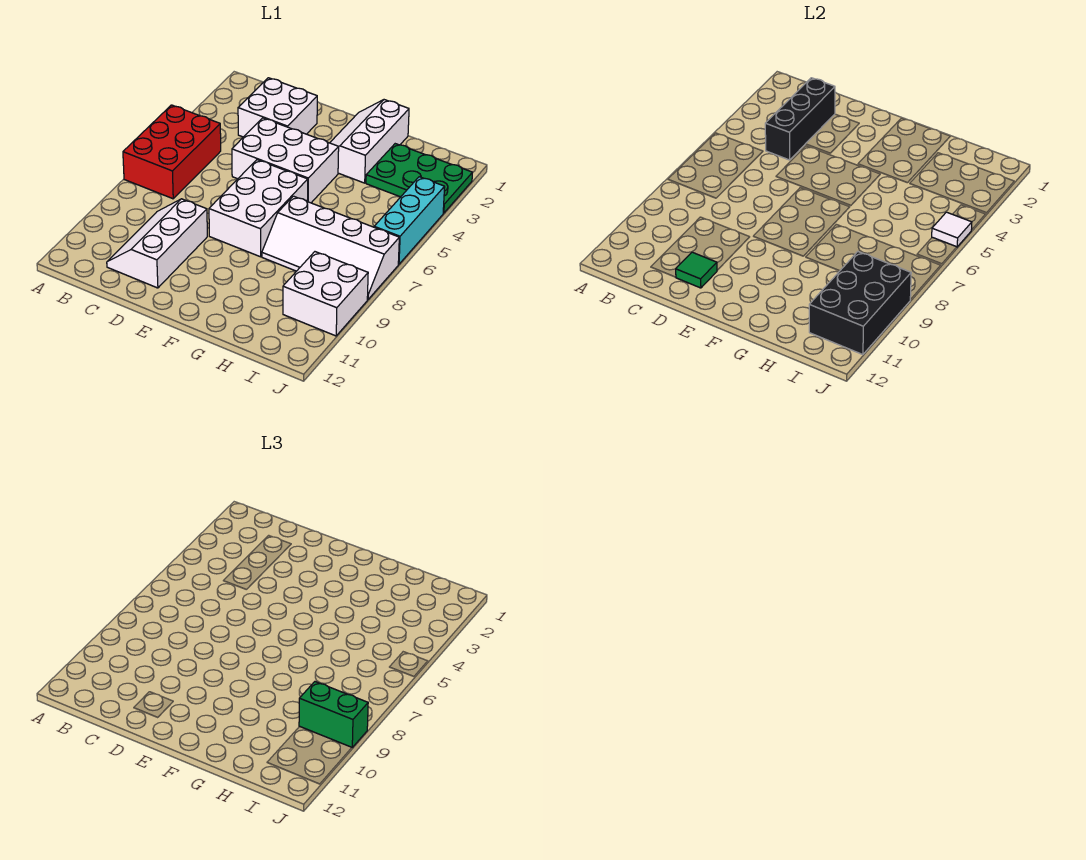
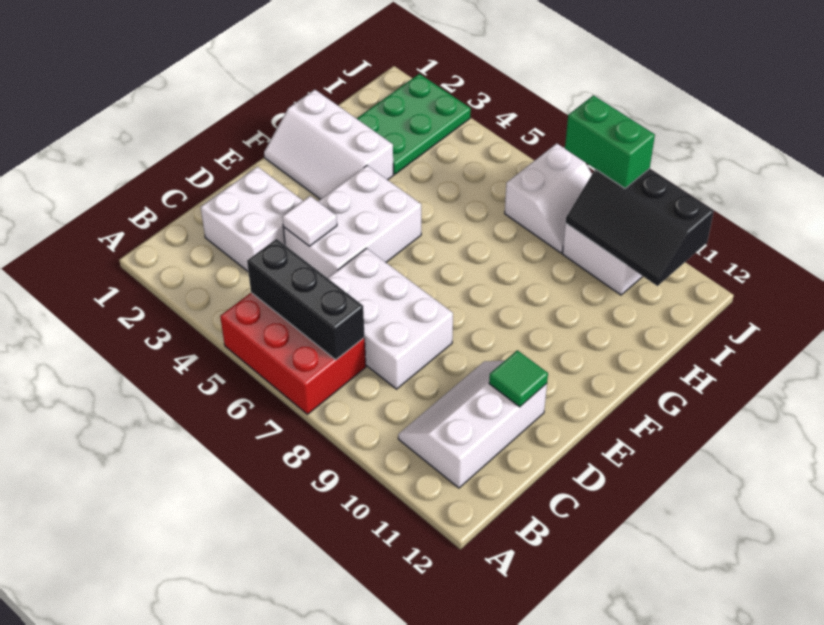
black brick C2:C4 level 2 -> black brick B5:B7 level 2
white slope C9:D11 level 1 top D -> white slope B10:D11 level 1 top 11
white brick E6:F8 level 1 -> white brick C6:D8 level 1
white slope G7:J8 level 1 top 7 -> white slope I7:J8 level 1 top 7
black brick I9:J11 level 2 -> black slope I9:J11 level 2 top J
green brick I9:J9 level 3 -> green brick J8:J9 level 3
cyan brick J4:J6 level 1 -> none
white tile J5 level 2 -> white tile D4 level 2

